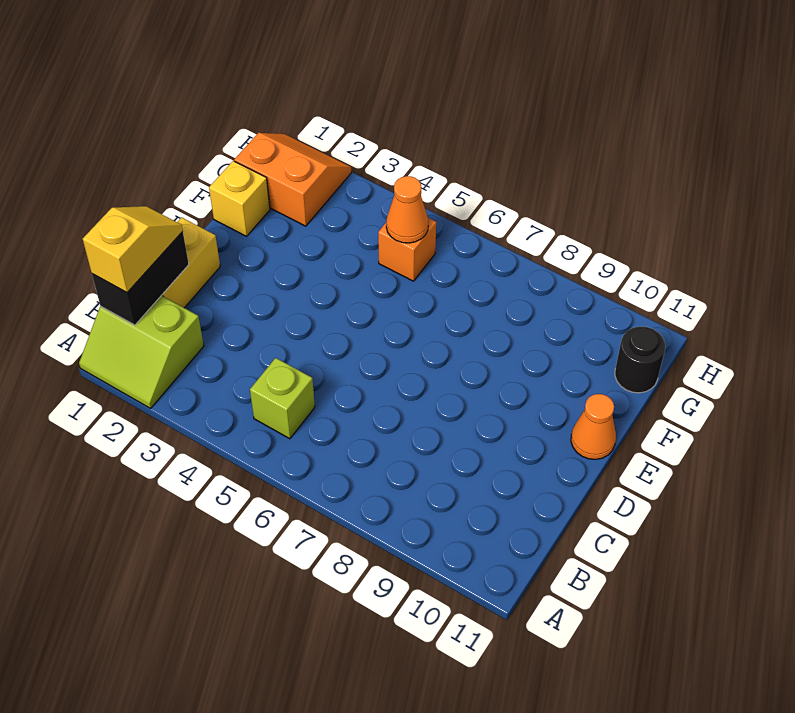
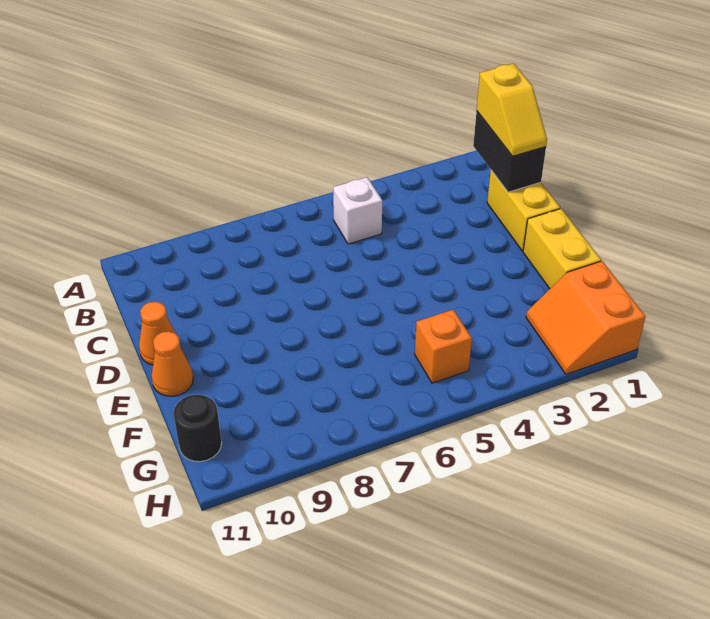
lime slope A1:B2 level 1 top B -> none
lime brick B5 level 1 -> white brick B5 level 1
yellow brick F1 level 1 -> yellow brick E1:F1 level 1
orange slope G1:H2 level 1 top G -> orange slope G1:H2 level 1 top 1
orange cone G5 level 2 -> orange cone D11 level 1

